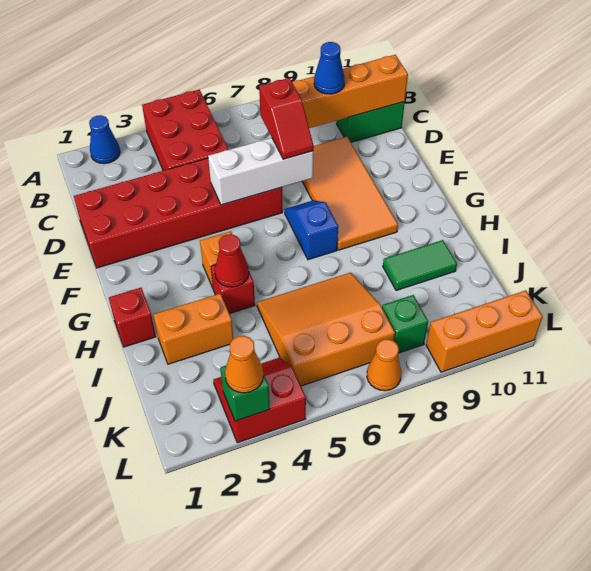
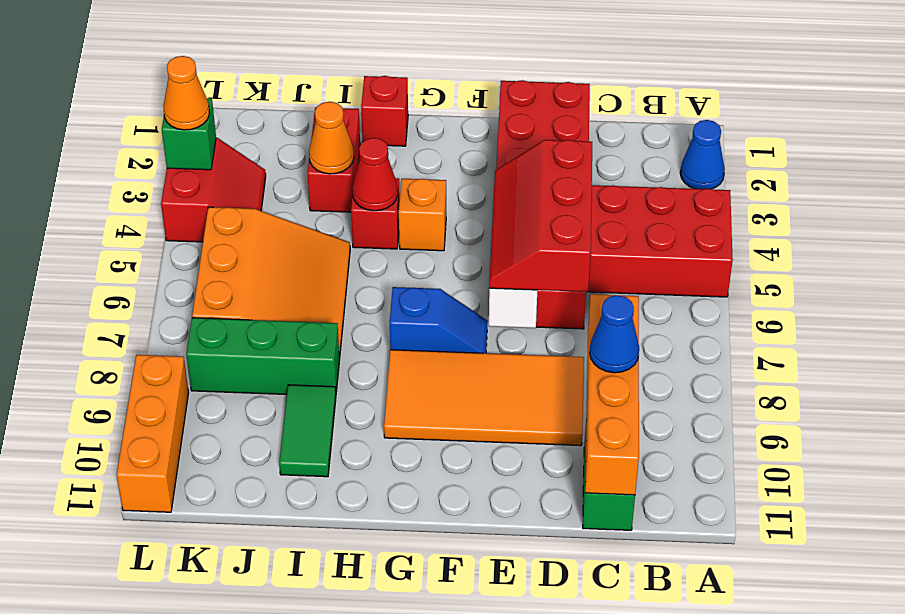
red slope D7:E7 level 3 top D -> red slope D5:E7 level 3 top D
orange brick I2:I3 level 1 -> red brick I2:I3 level 1
green brick K8 level 1 -> green brick I8:K8 level 1
orange cone L7 level 1 -> orange cone I3 level 2

